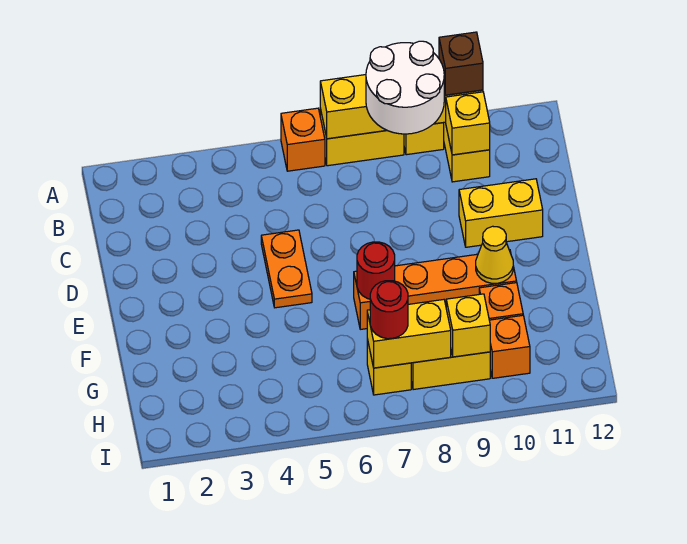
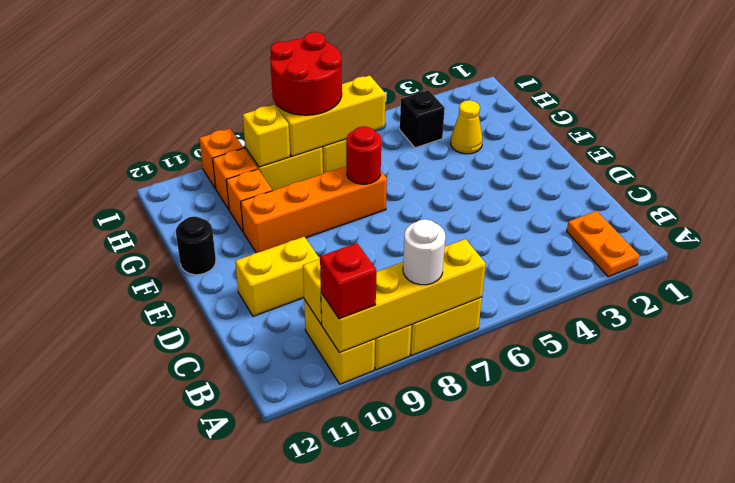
orange brick A6 level 1 -> orange brick I10 level 1
white round brick A8:B9 level 3 -> white round brick A8 level 3
brown brick A10 level 3 -> red brick A10 level 3
orange plate D5:E5 level 1 -> orange plate A2:B2 level 1
yellow cone F10 level 2 -> yellow cone G3 level 1
none -> black round brick F12 level 1
none -> black brick H4 level 1
yellow brick H7:H8 level 2 -> yellow brick H6:H8 level 2
red round brick H7 level 3 -> red round brick H7:I8 level 3

